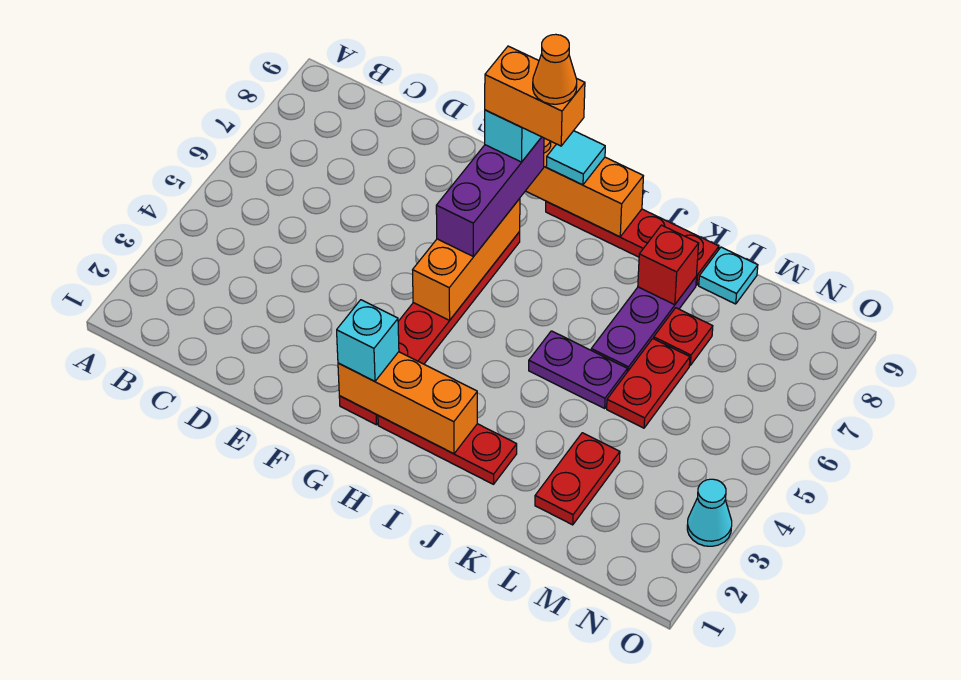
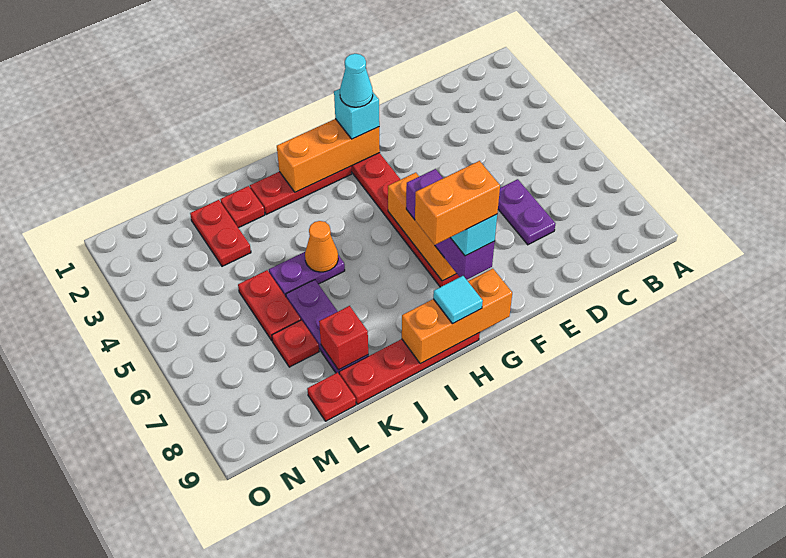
none -> purple plate D6:D7 level 1
orange cone H8 level 6 -> orange cone J5 level 2
none -> red plate K2 level 1
cyan plate L9 level 1 -> red plate L9 level 1
cyan cone O3 level 1 -> cyan cone G2 level 4

